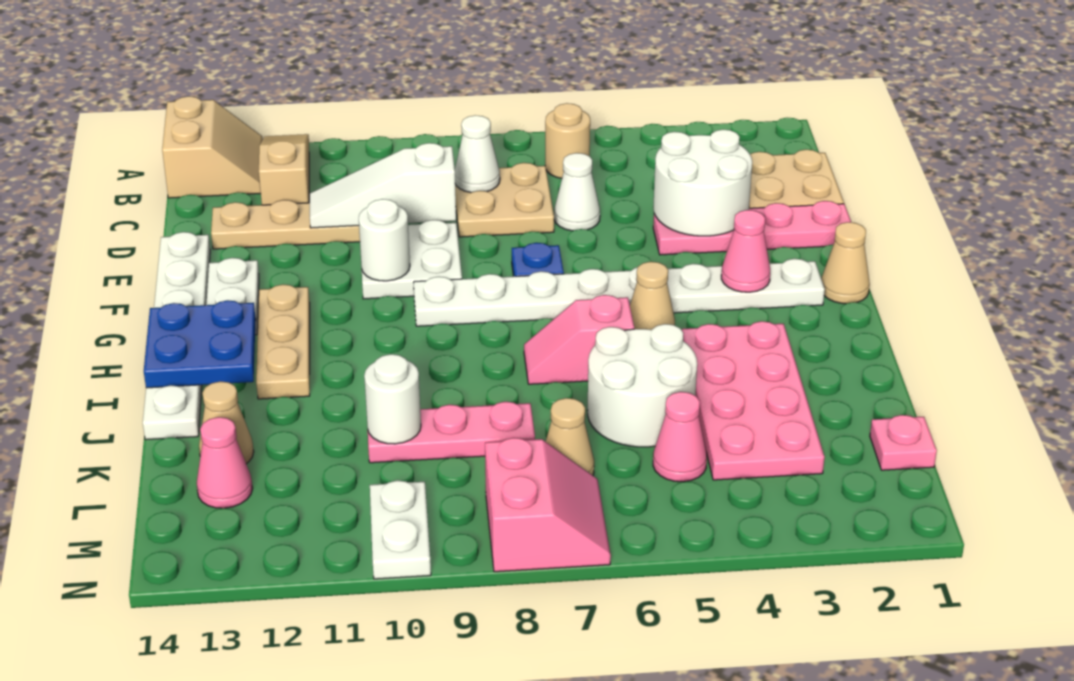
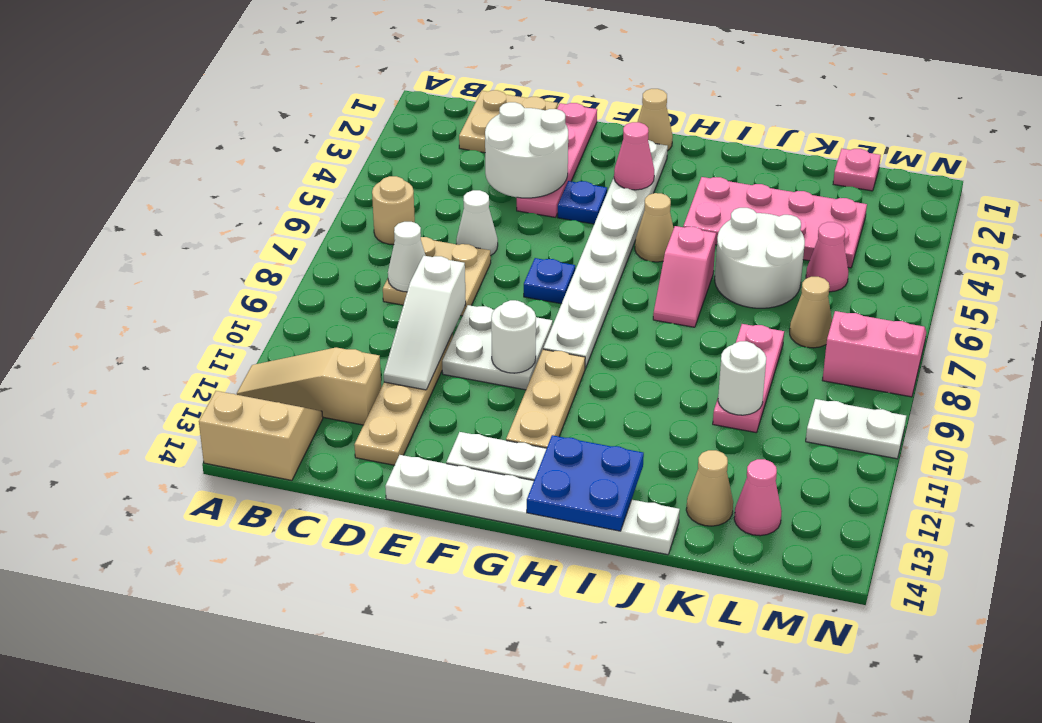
none -> blue plate F4 level 1
tan plate G12:I12 level 1 -> tan plate G10:G12 level 1

